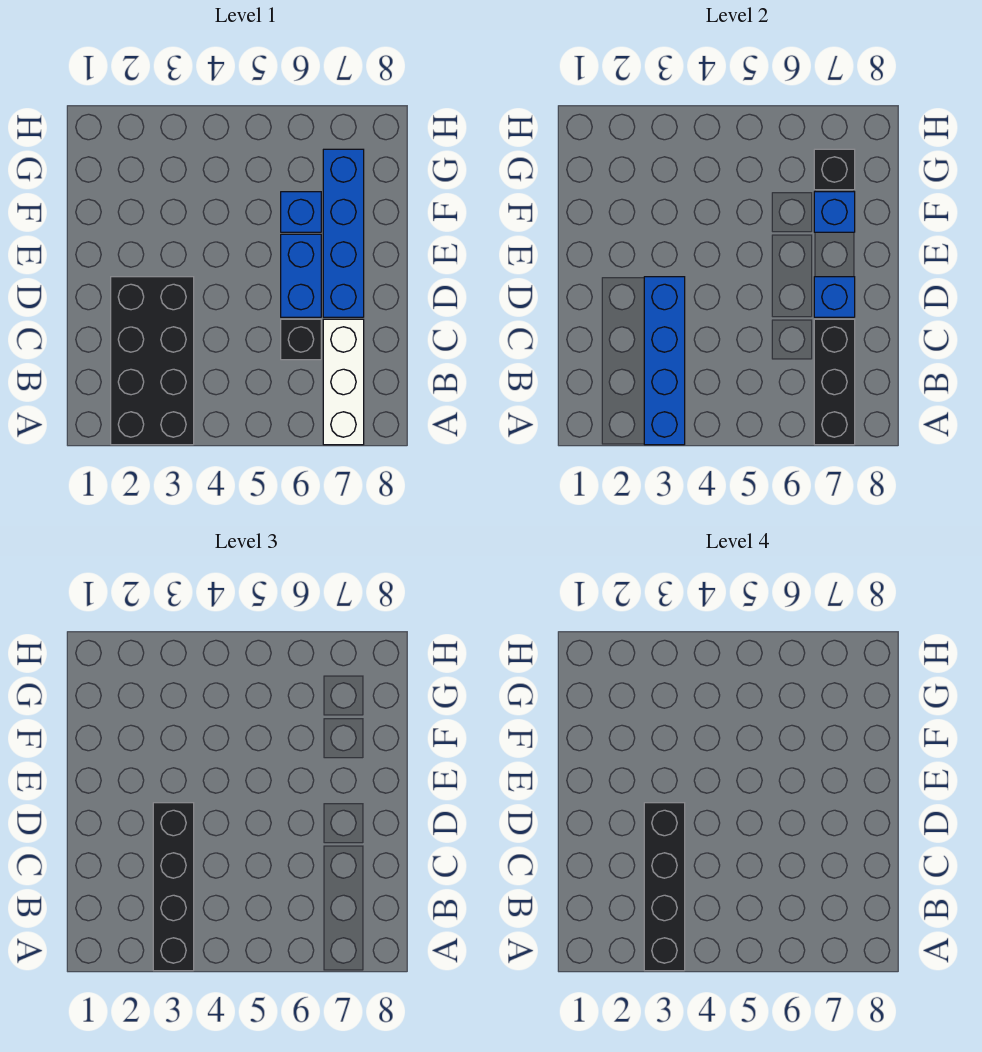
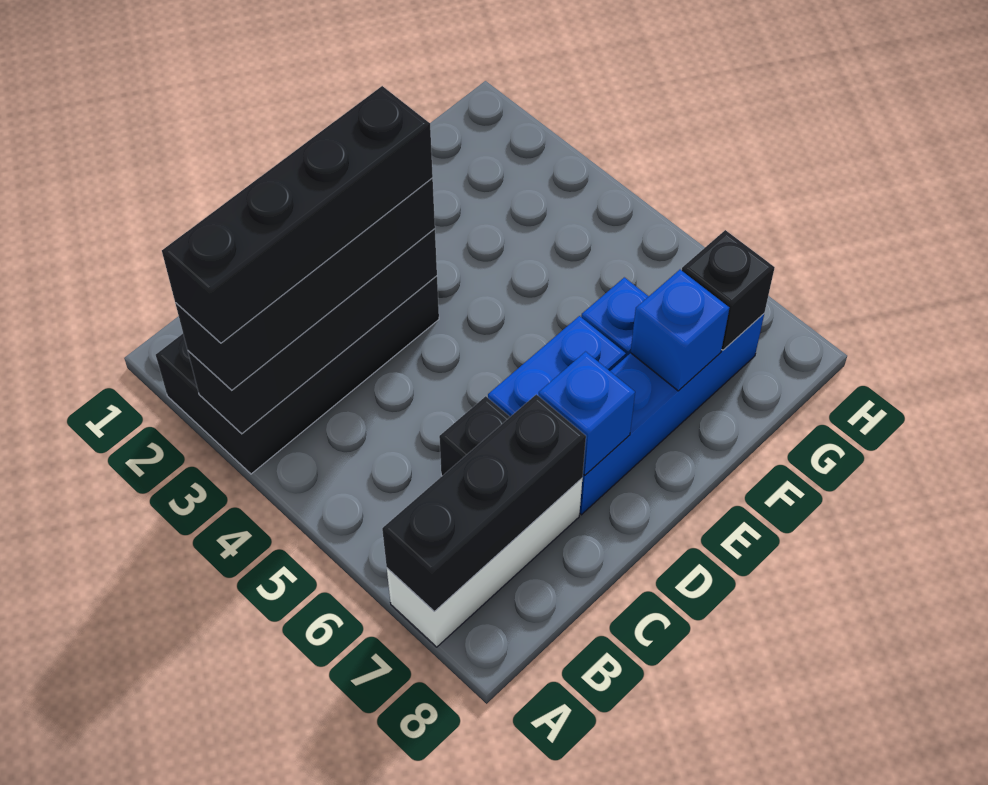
blue brick A3:D3 level 2 -> black brick A3:D3 level 2

